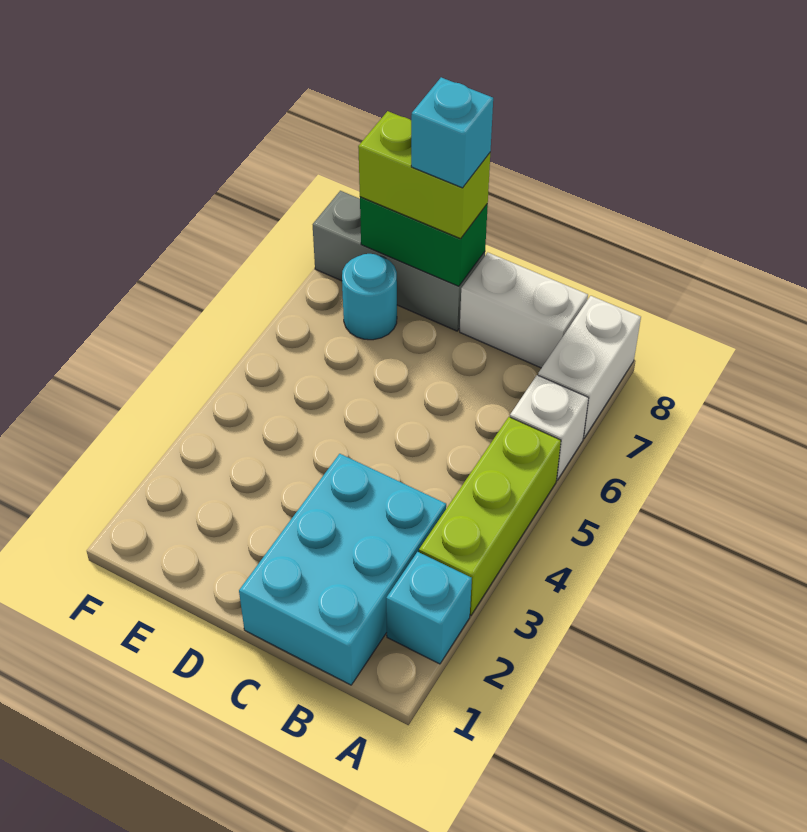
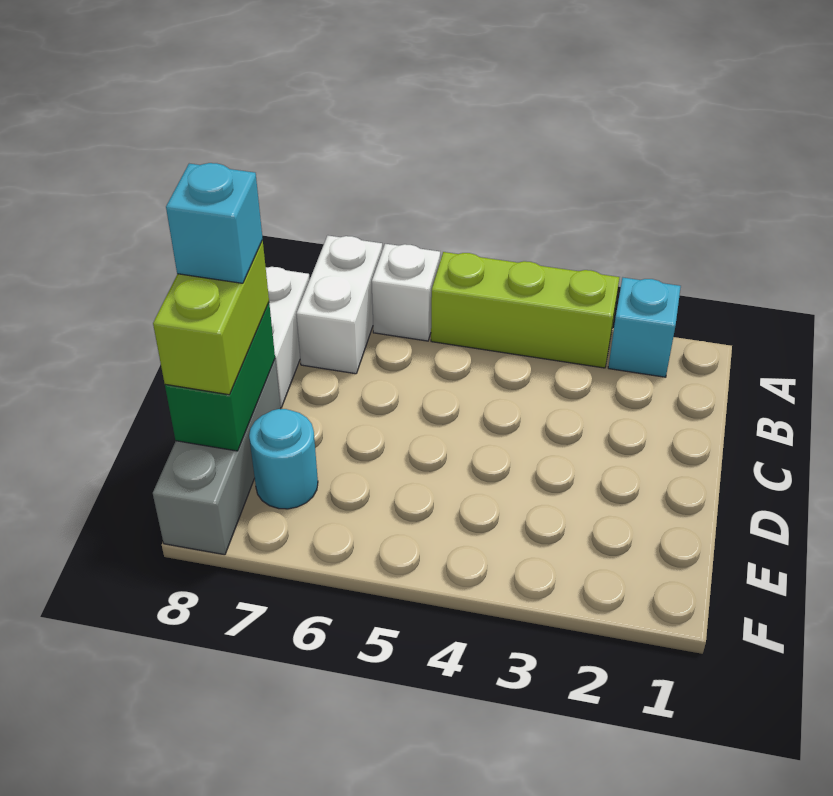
white brick A7:A8 level 1 -> white brick A7:B7 level 1
cyan brick B1:C3 level 1 -> none

